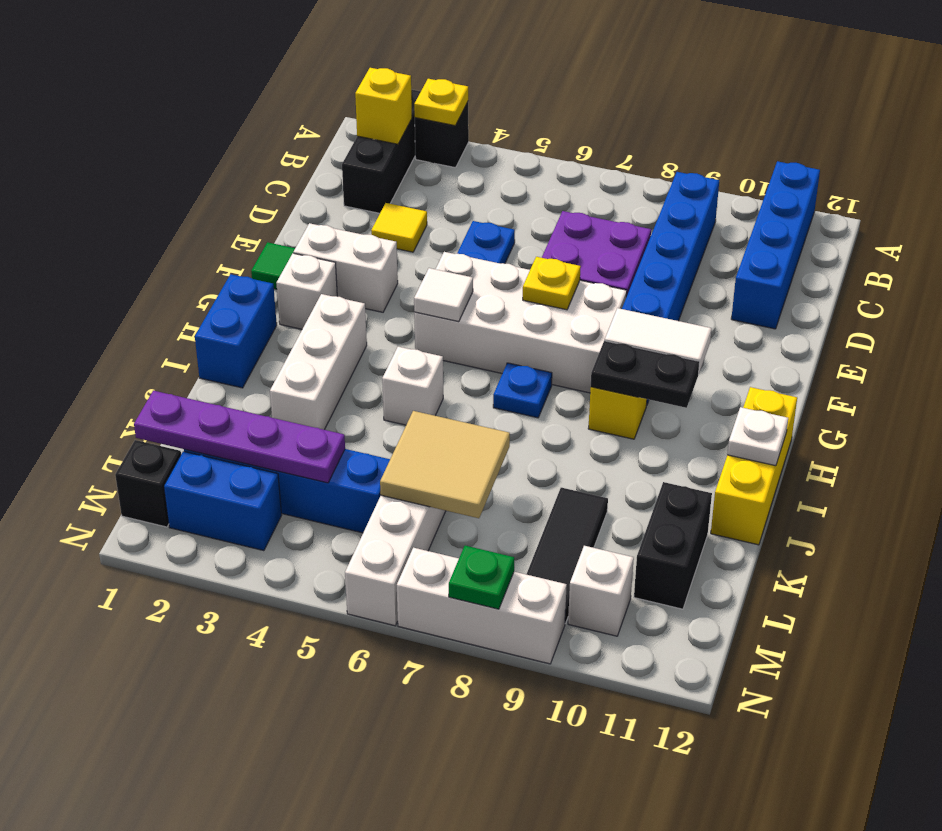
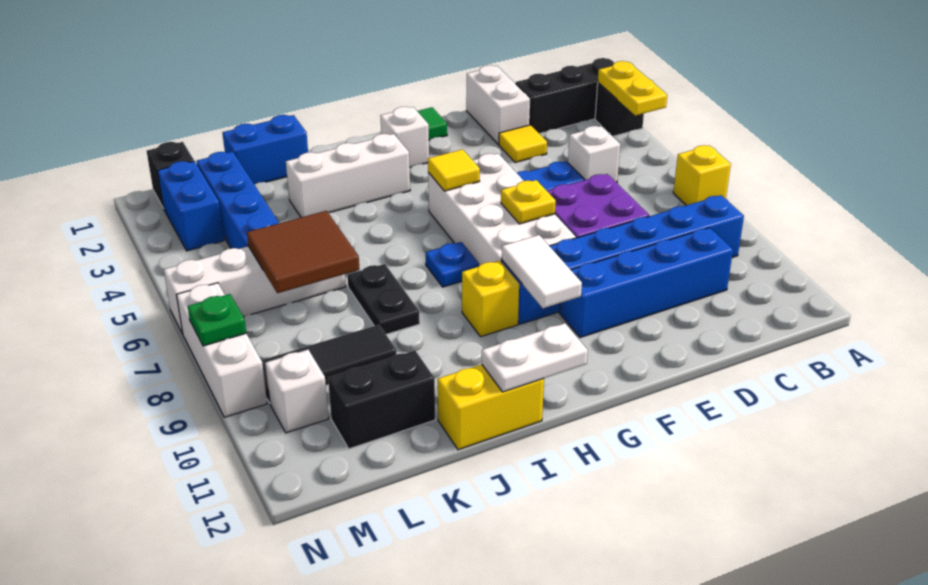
yellow plate A3 level 2 -> yellow plate A3:A4 level 2
blue brick A11:D11 level 1 -> blue brick C10:F10 level 1
yellow brick B2 level 2 -> yellow brick A7 level 1
white brick F2:F3 level 1 -> white brick D1:D2 level 1
white tile G5 level 2 -> yellow tile G5 level 2
blue brick H1:I1 level 1 -> blue brick J1:K1 level 1
black plate H9:H10 level 2 -> black plate J7:J8 level 1
yellow brick H12:J12 level 1 -> yellow brick I12:J12 level 1
white brick I5 level 1 -> white brick C5 level 1
white plate I12 level 2 -> white plate H12:I12 level 2
tan tile K6:L7 level 2 -> brown tile K6:L7 level 2
purple plate L1:L4 level 2 -> none

